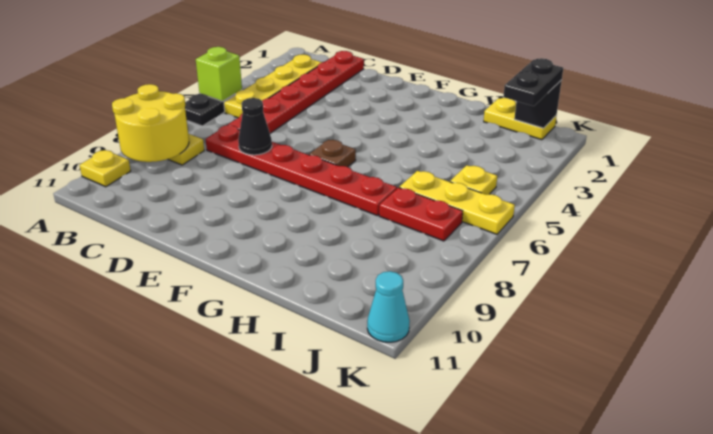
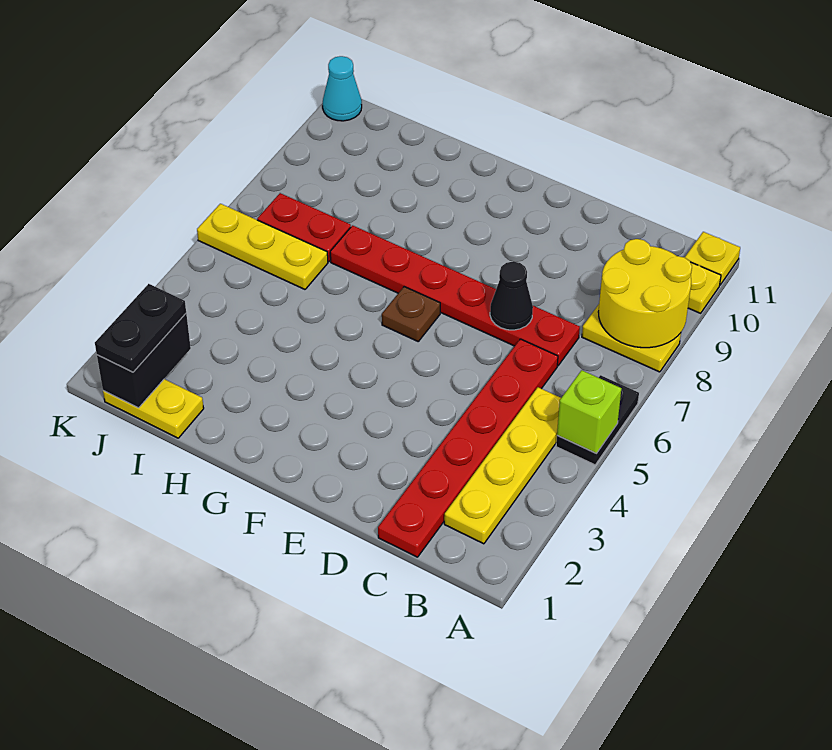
black brick J1 level 2 -> black brick J1:J2 level 2
yellow plate J5 level 1 -> yellow plate A11 level 1

